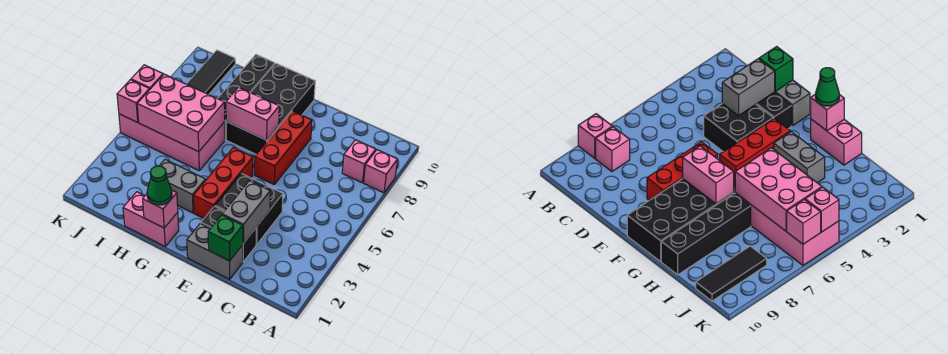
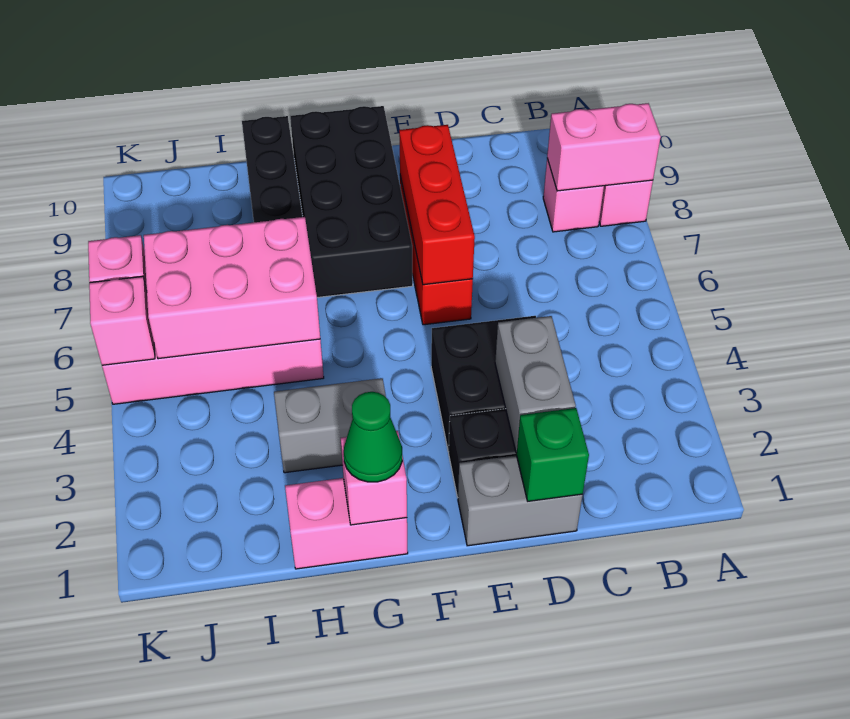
red brick F3:F5 level 1 -> red brick E6:E8 level 2
pink brick F7:G7 level 2 -> pink brick A8:B8 level 2
black tile J8:J10 level 1 -> none

